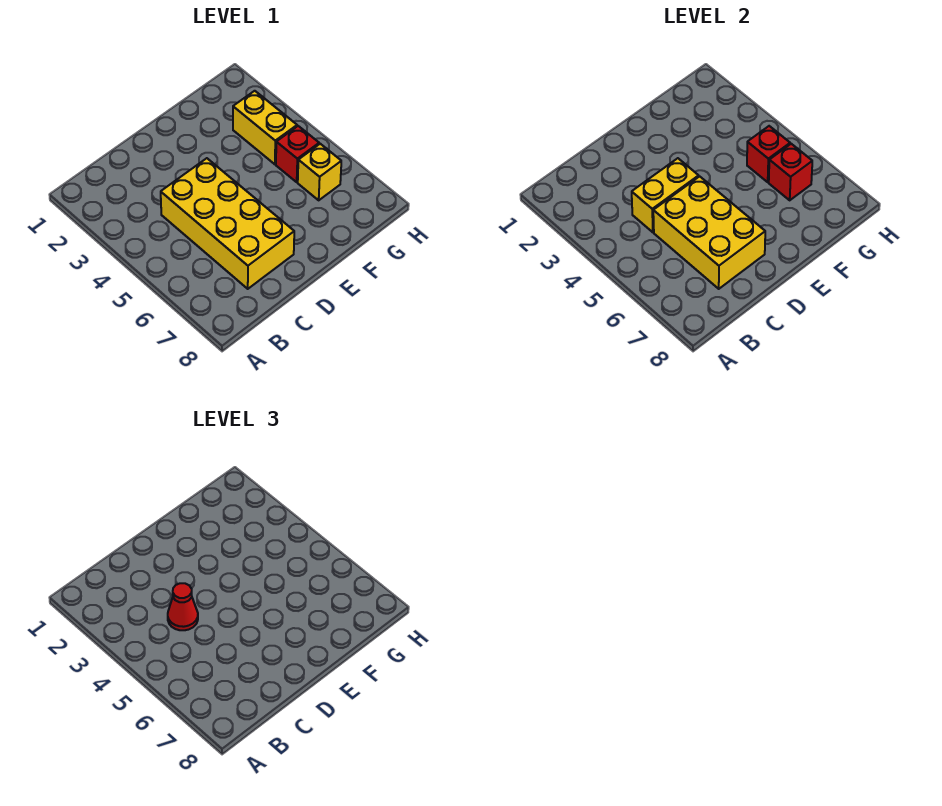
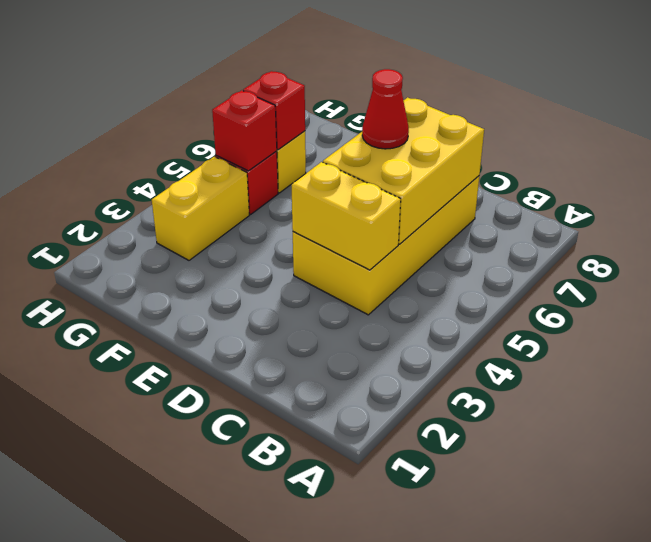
red cone C4 level 3 -> red cone D6 level 3

